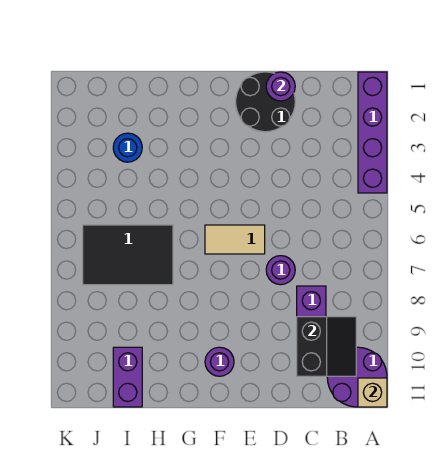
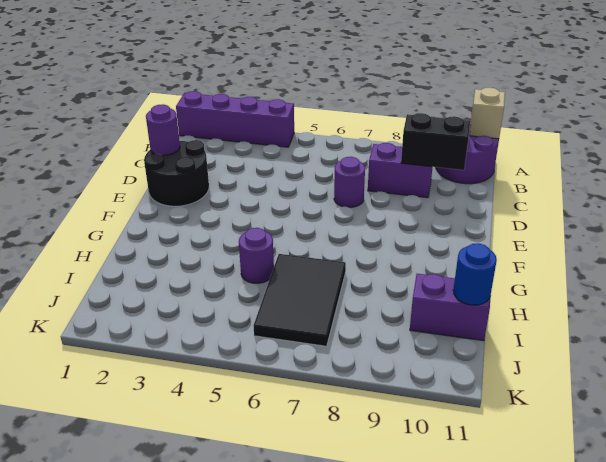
tan tile E6:F6 level 1 -> none
purple round brick F10 level 1 -> purple round brick H5 level 1
blue round brick I3 level 1 -> blue round brick I11 level 2

